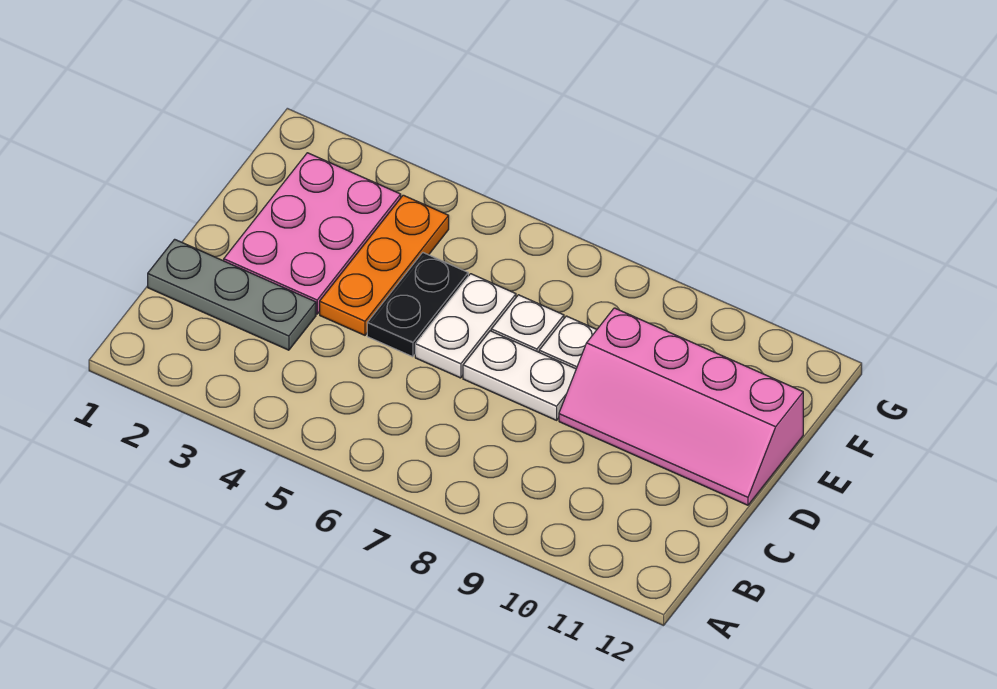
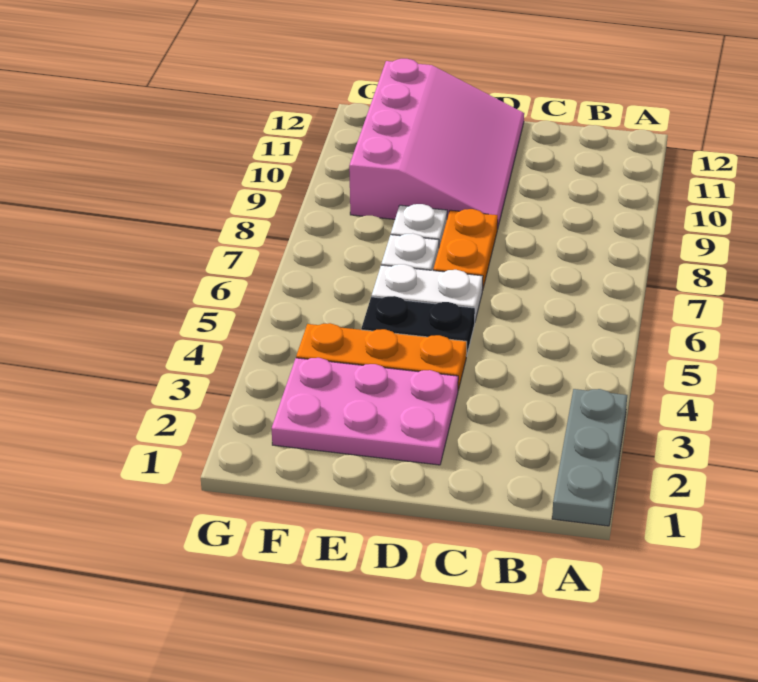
grey plate C1:C3 level 1 -> grey plate A1:A3 level 1
white plate D7:D8 level 1 -> orange plate D7:D8 level 1
pink slope D9:E12 level 1 top E -> pink slope D9:F12 level 1 top F

